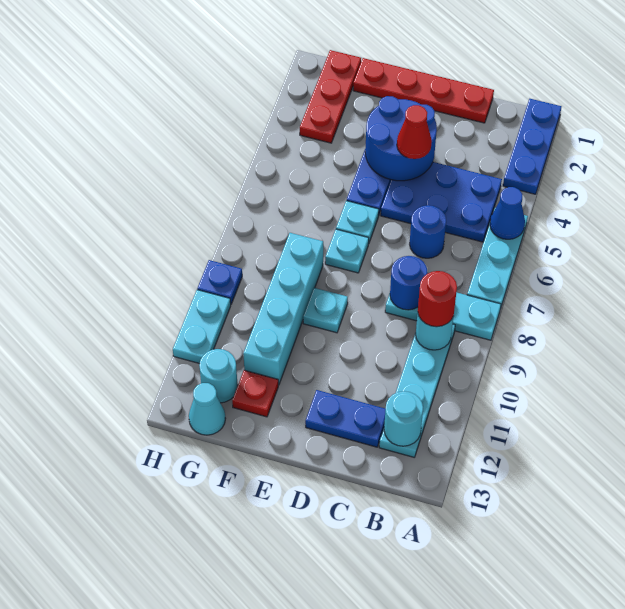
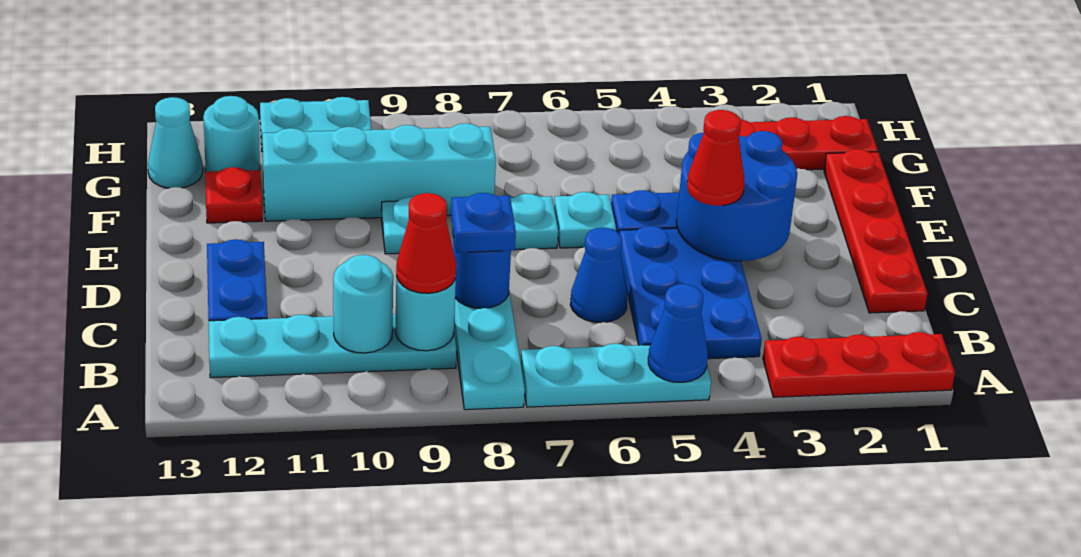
blue plate A1:A3 level 1 -> red plate A1:A3 level 1
red round brick B9 level 3 -> red cone B9 level 3
cyan round brick B12 level 2 -> cyan round brick B10 level 2
blue round brick C6 level 1 -> blue cone C6 level 1
blue plate H9 level 1 -> blue plate C8 level 3

